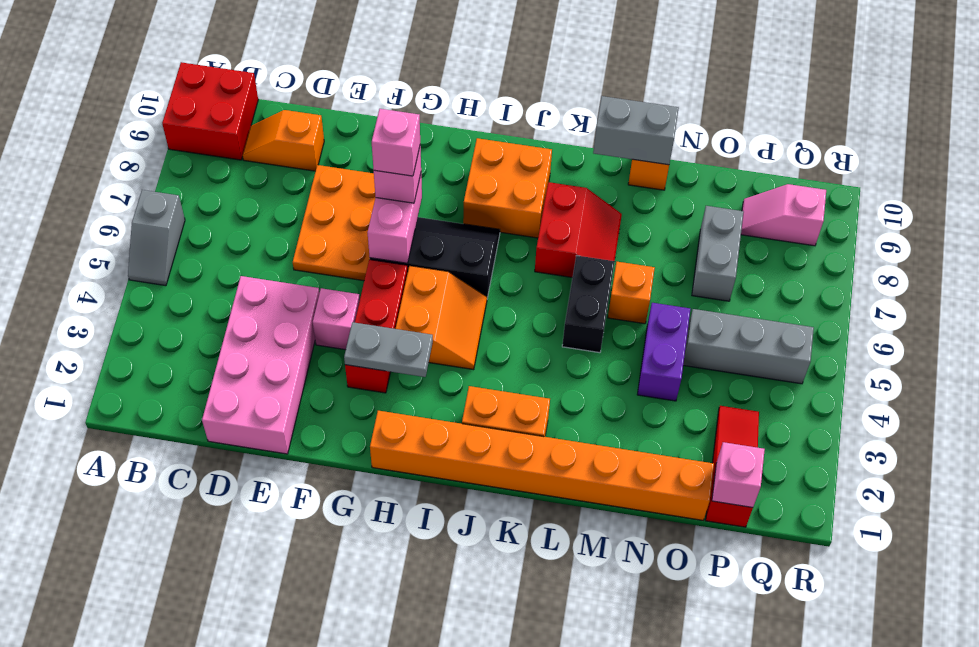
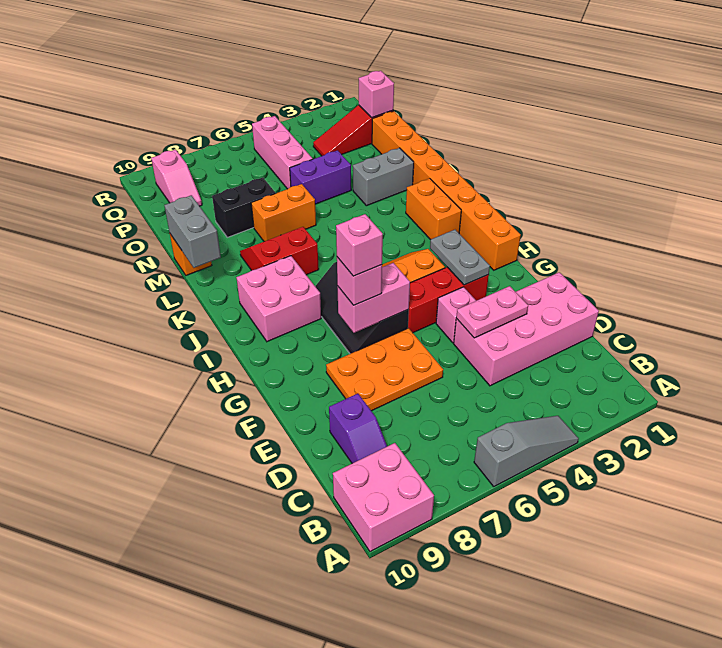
grey slope A5:A6 level 1 top 6 -> grey slope A4:A6 level 1 top 6
red brick A9:B10 level 1 -> pink brick A9:B10 level 1
orange slope C9:D9 level 1 top D -> purple slope C9:D9 level 1 top D
none -> pink plate E3:E4 level 2
orange brick I8:J9 level 1 -> pink brick I8:J9 level 1
black brick L5:L6 level 1 -> black brick N7:N8 level 1
orange brick M6 level 1 -> orange brick M6:M7 level 1
grey brick O5:Q5 level 1 -> pink brick O5:Q5 level 1
grey brick O7:O8 level 1 -> grey brick M2:M3 level 1

